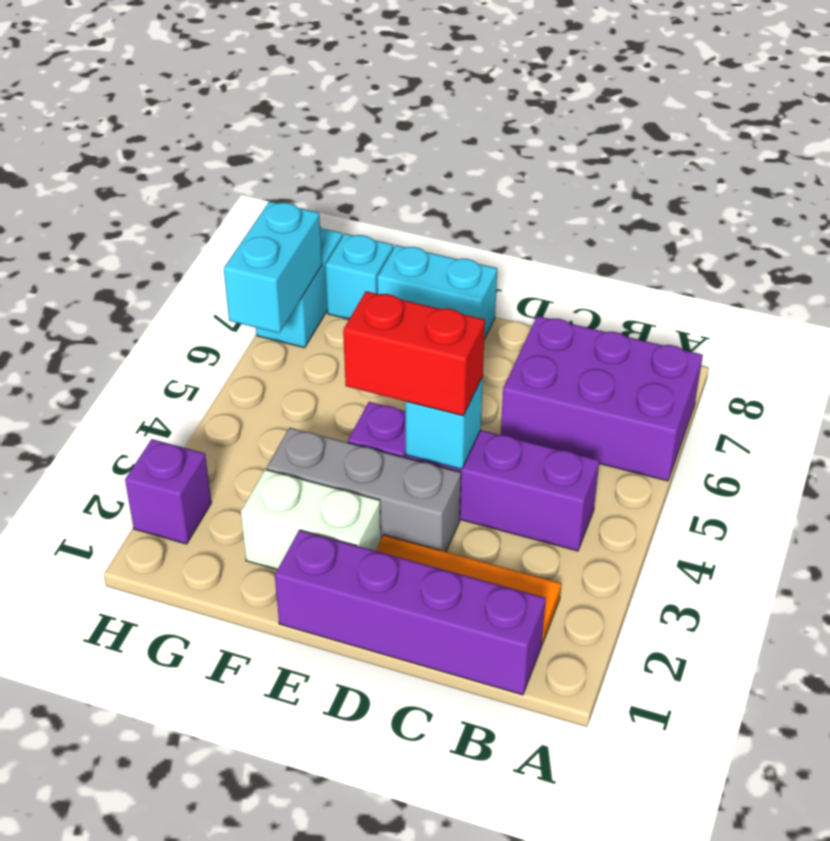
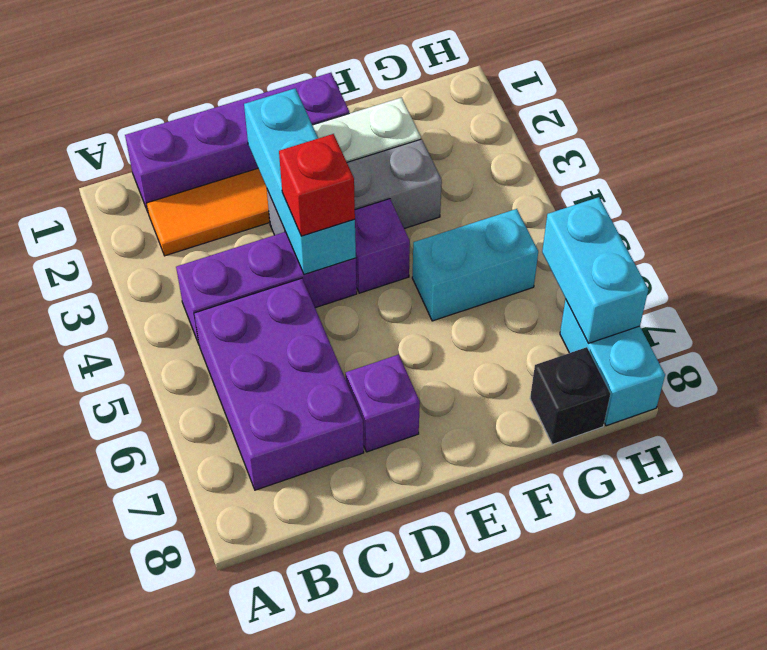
purple brick A6:C7 level 1 -> purple brick B5:C7 level 1
cyan brick D4 level 2 -> cyan brick D2:D4 level 2
red brick D4:E4 level 3 -> red brick D4 level 3
cyan brick E8:F8 level 1 -> cyan brick F5:G5 level 1
cyan brick G8 level 1 -> black brick G8 level 1
purple brick H2 level 1 -> purple brick D7 level 1

